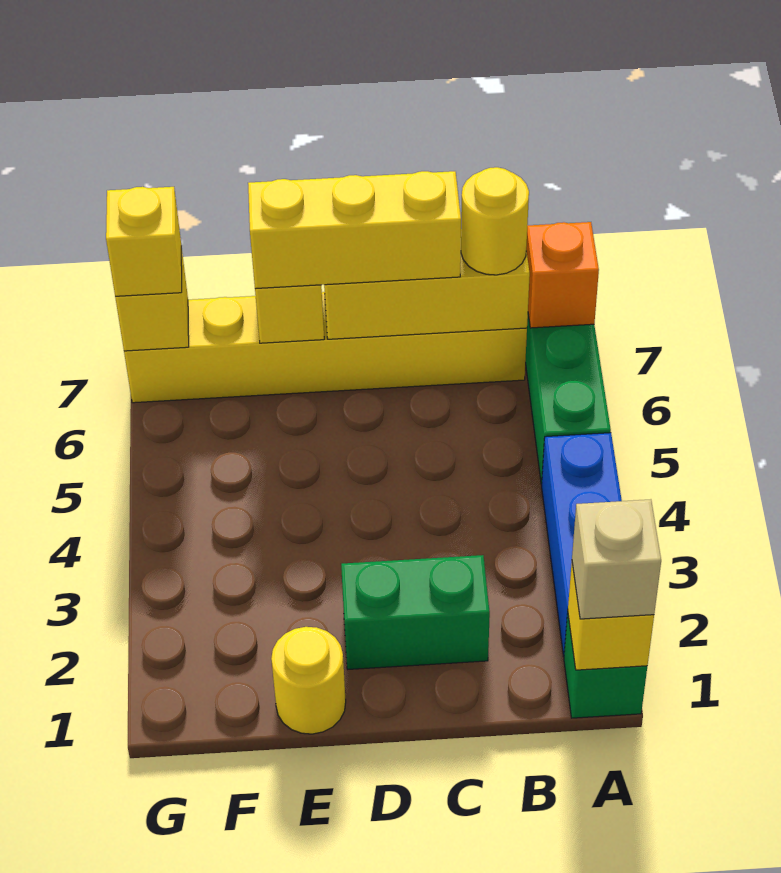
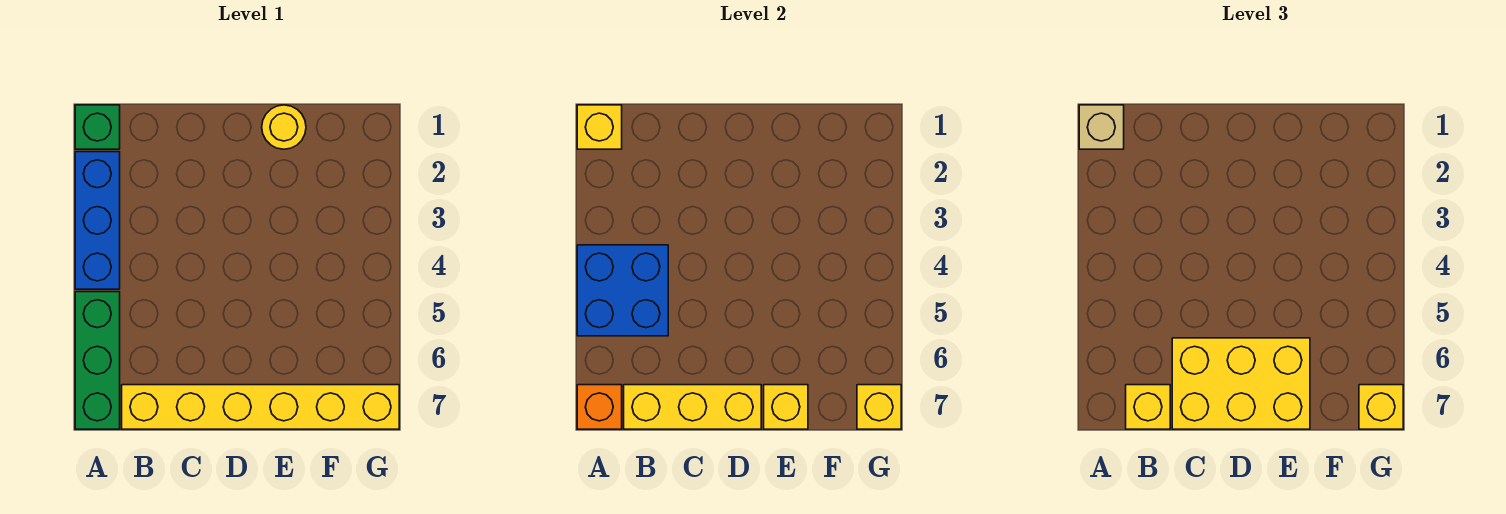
none -> blue brick A4:B5 level 2
yellow round brick B7 level 3 -> yellow brick B7 level 3
green brick C2:D2 level 1 -> none
yellow brick C7:E7 level 3 -> yellow brick C6:E7 level 3

